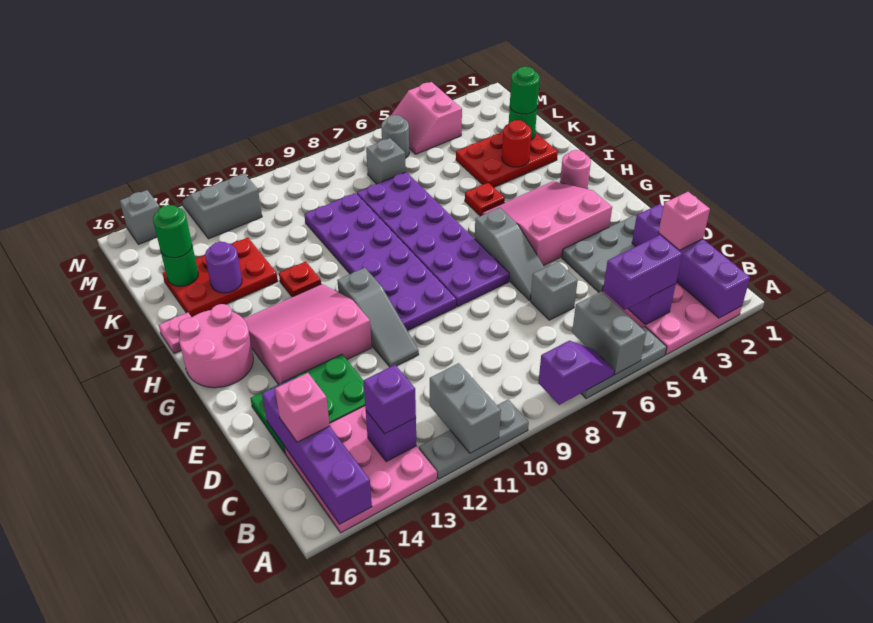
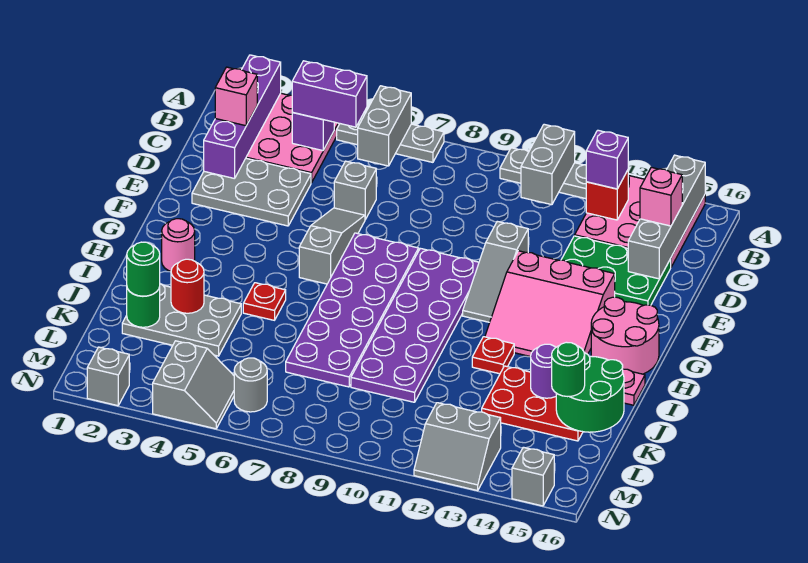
purple slope A7:A8 level 2 top 8 -> none
purple brick A15:D15 level 2 -> grey brick A15:D15 level 2
purple brick B13 level 2 -> red brick B13 level 2
grey slope E11:G11 level 1 top G -> grey slope E11:G11 level 1 top E
pink slope F3:H5 level 1 top F -> none
red plate J2:K4 level 1 -> grey plate J2:K4 level 1
green round brick K15 level 2 -> green round brick J15:K16 level 2
grey brick L7 level 1 -> grey brick N2 level 1
pink slope M4:N5 level 1 top 4 -> grey slope M4:N5 level 1 top 4

